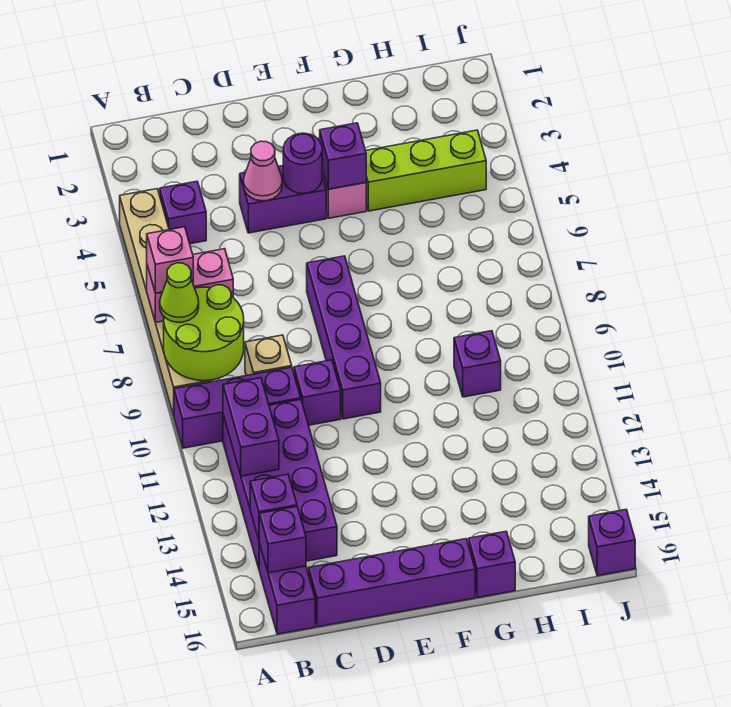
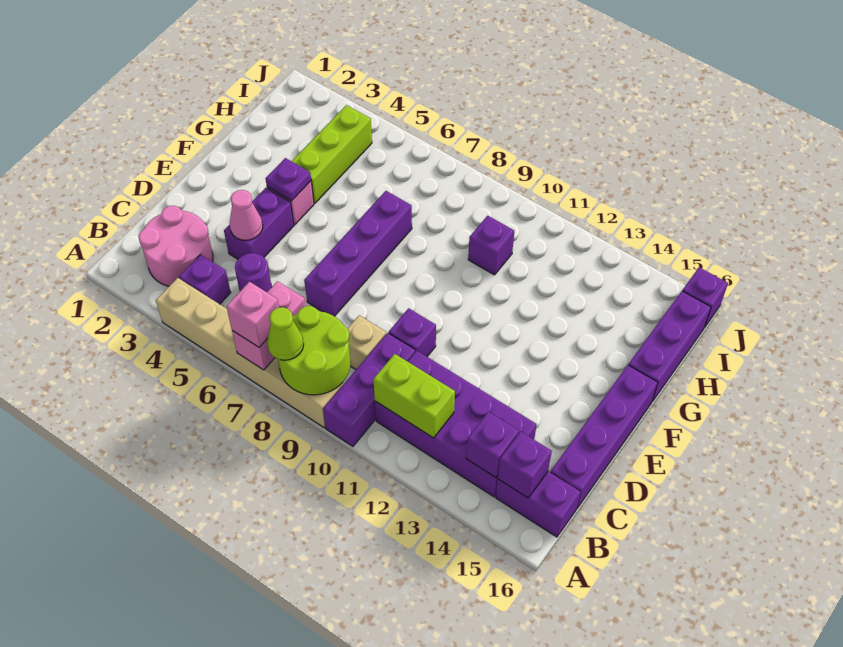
none -> pink round brick B2:C3 level 1
purple brick B11:B12 level 2 -> lime brick B11:B12 level 2
purple round brick E4 level 2 -> purple round brick C5 level 1
purple brick E7:E10 level 1 -> purple brick D7:G7 level 1
purple brick F4 level 2 -> purple plate F4 level 2
purple brick G16 level 1 -> purple brick G16:I16 level 1

